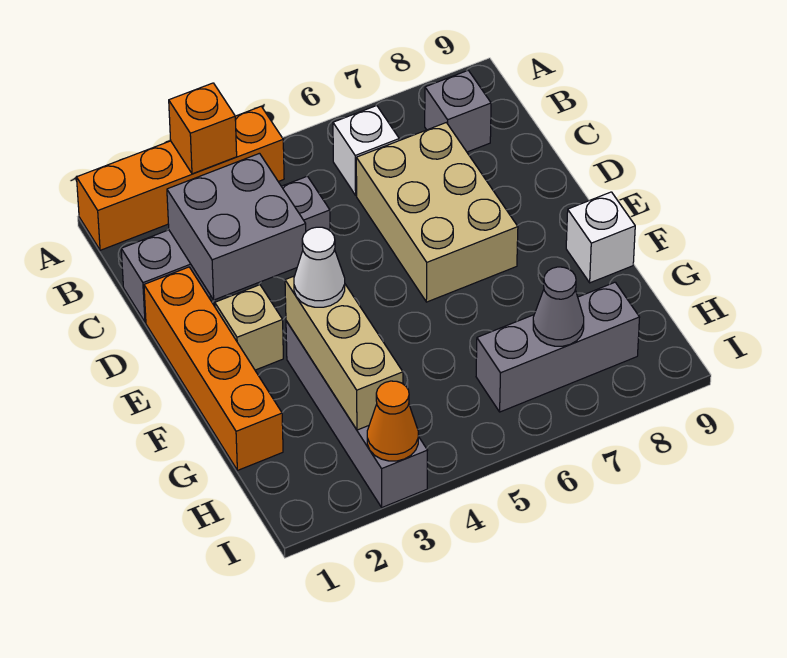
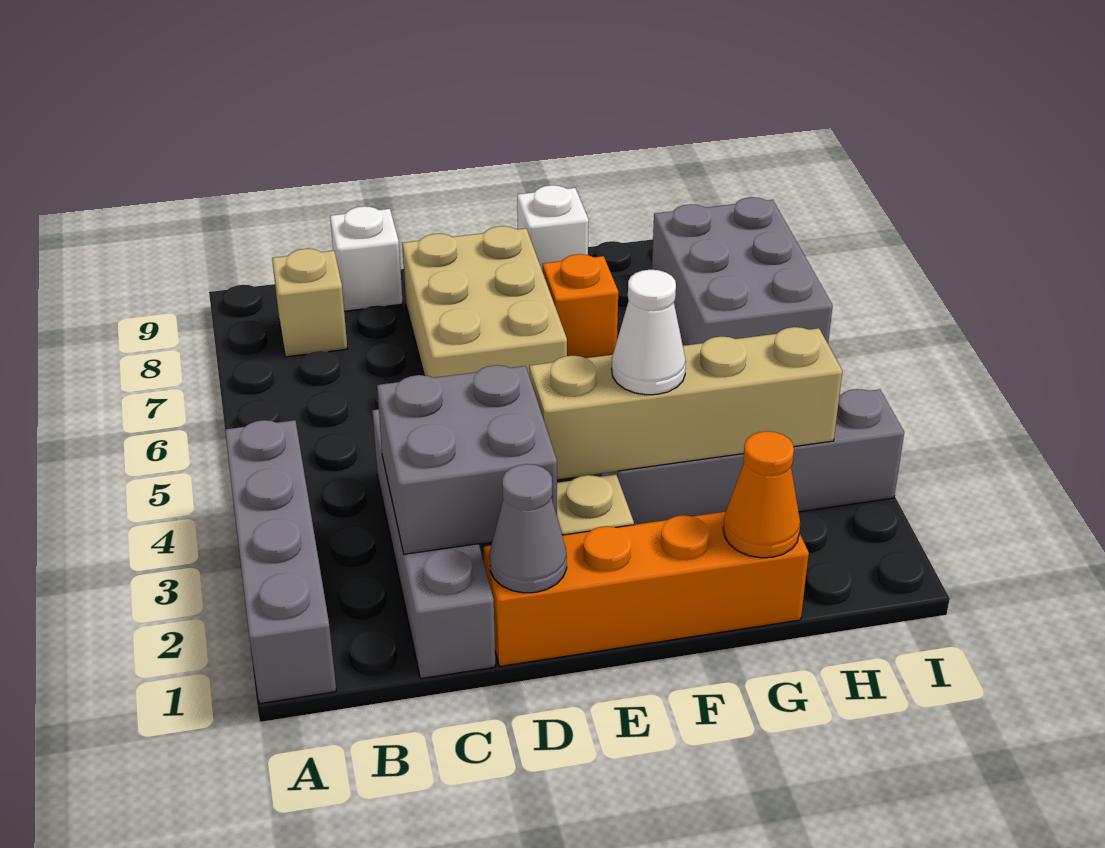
orange brick A1:A4 level 1 -> grey brick A1:A4 level 1
orange brick A3 level 2 -> orange brick F7 level 1
white brick B6 level 1 -> white brick C9 level 1
grey brick B8 level 1 -> tan brick B8 level 1
tan brick C6:E7 level 1 -> tan brick D6:E8 level 1
tan brick F3:H3 level 2 -> tan brick E3:H3 level 2
grey brick H6:H8 level 1 -> grey brick H6:I8 level 1
grey cone H7 level 2 -> grey cone D1 level 2
orange cone I3 level 2 -> orange cone G1 level 2

